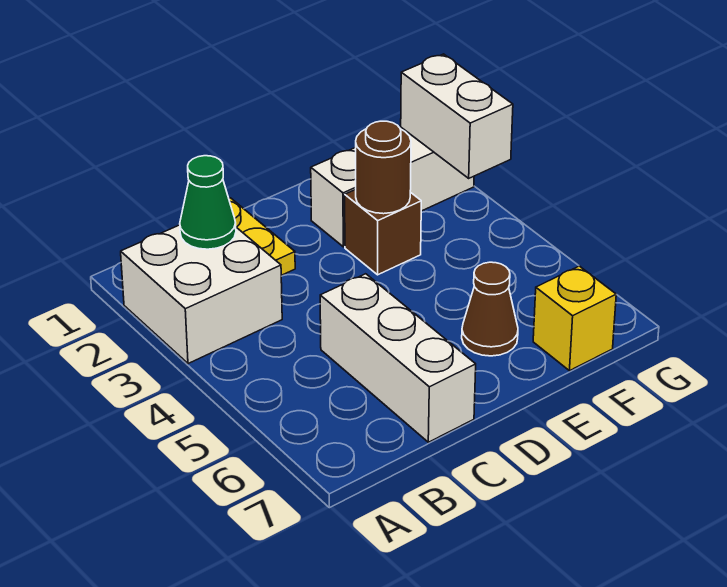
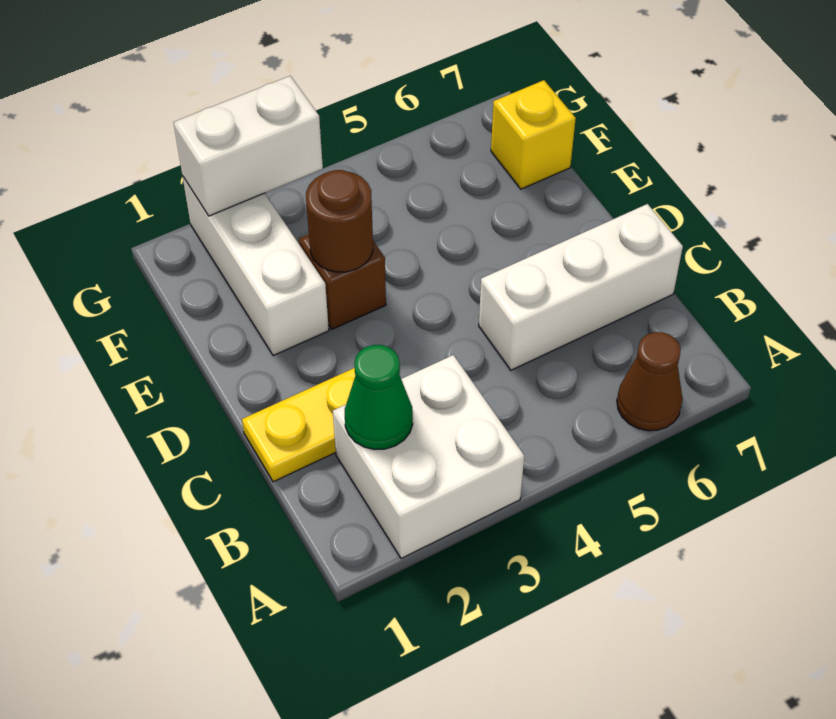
brown cone E6 level 1 -> brown cone A6 level 1

